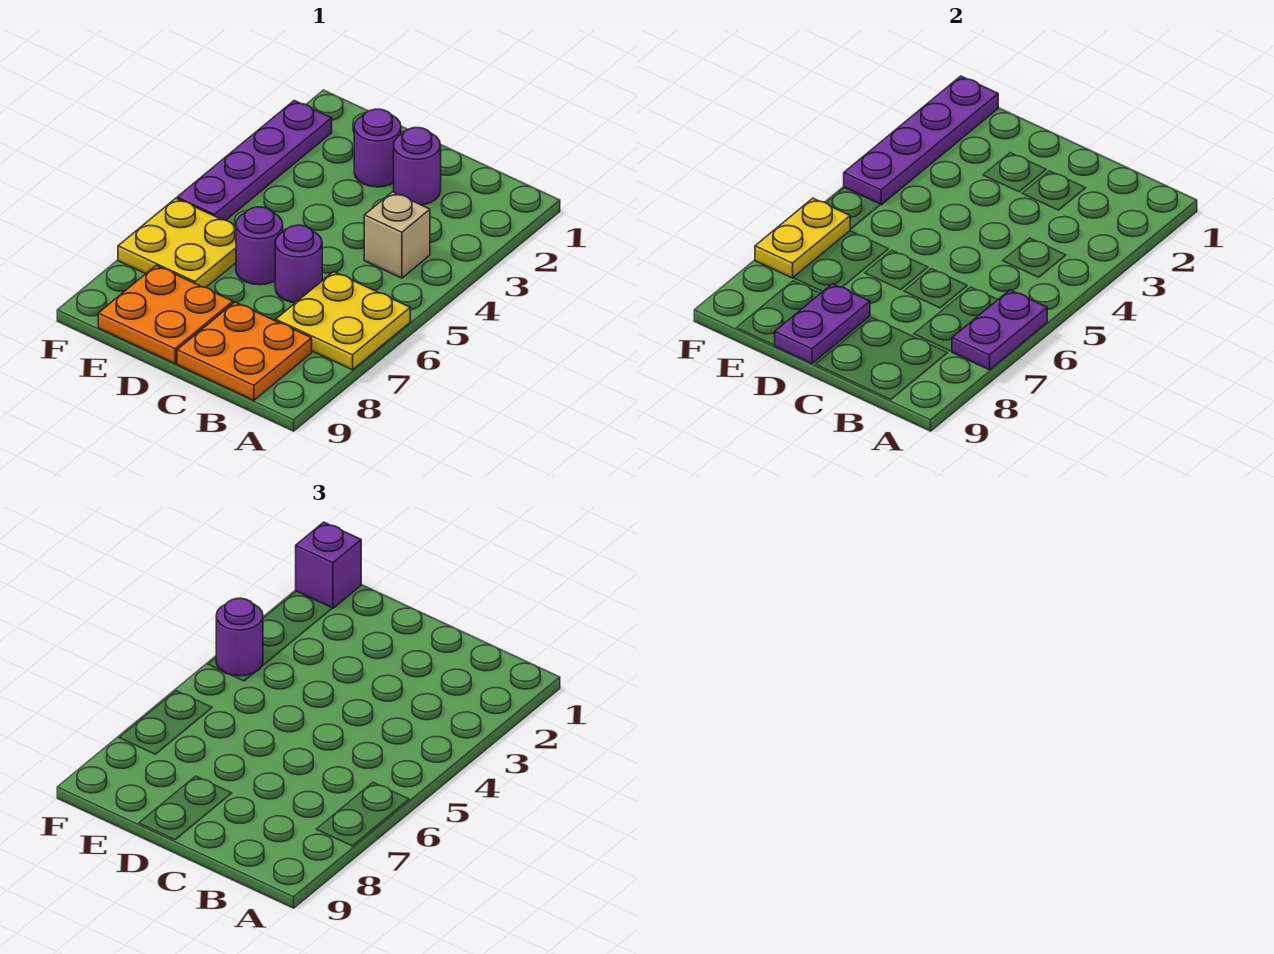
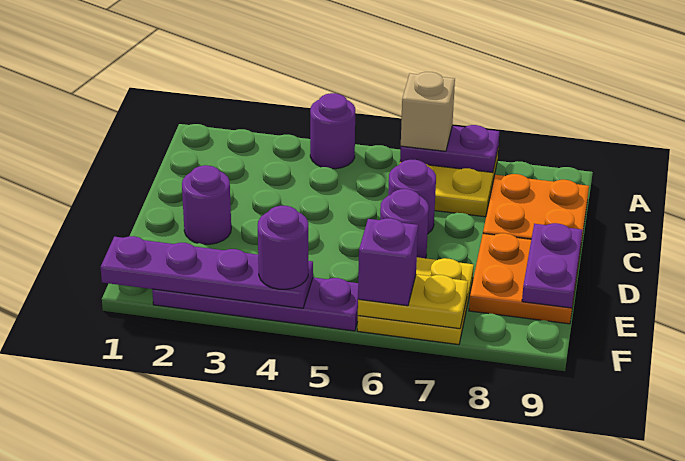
tan brick B4 level 1 -> tan brick A6 level 3
purple round brick C2 level 1 -> purple round brick A4 level 1
purple plate D8:D9 level 2 -> purple plate D9:E9 level 2
purple brick F1 level 3 -> purple brick F6 level 3

